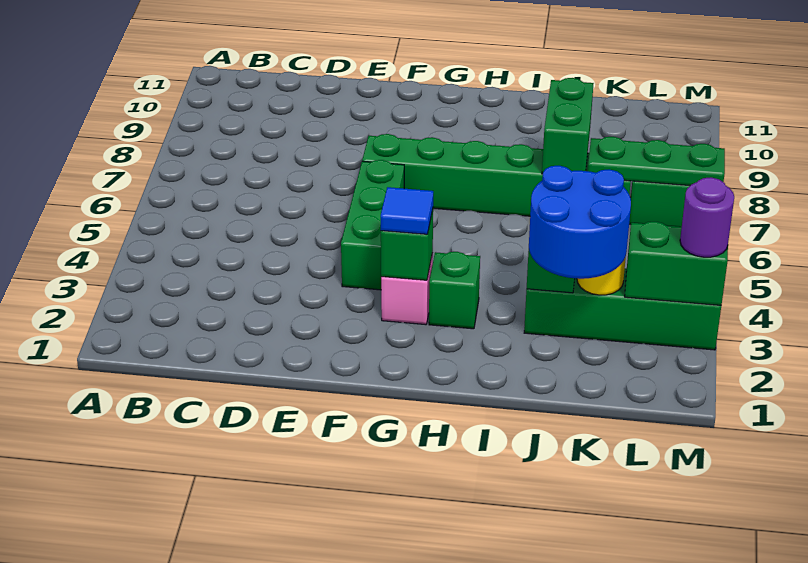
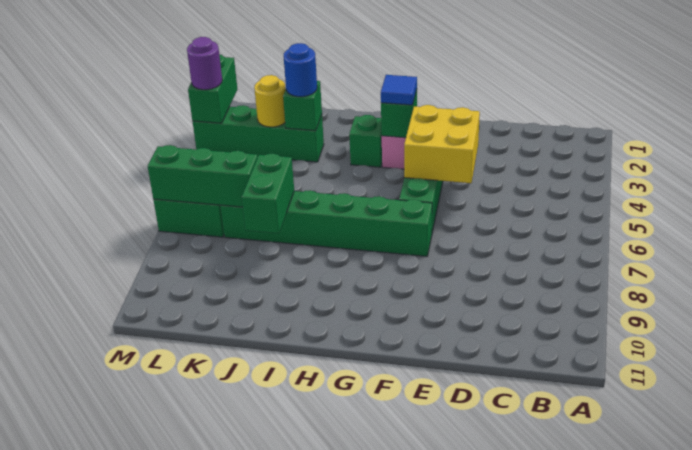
none -> yellow brick E4:F5 level 2
blue round brick J2:K3 level 3 -> blue round brick J3 level 3
green plate K7:M7 level 2 -> green brick K7:M7 level 2
green brick L3:M3 level 2 -> green brick M2:M3 level 2

